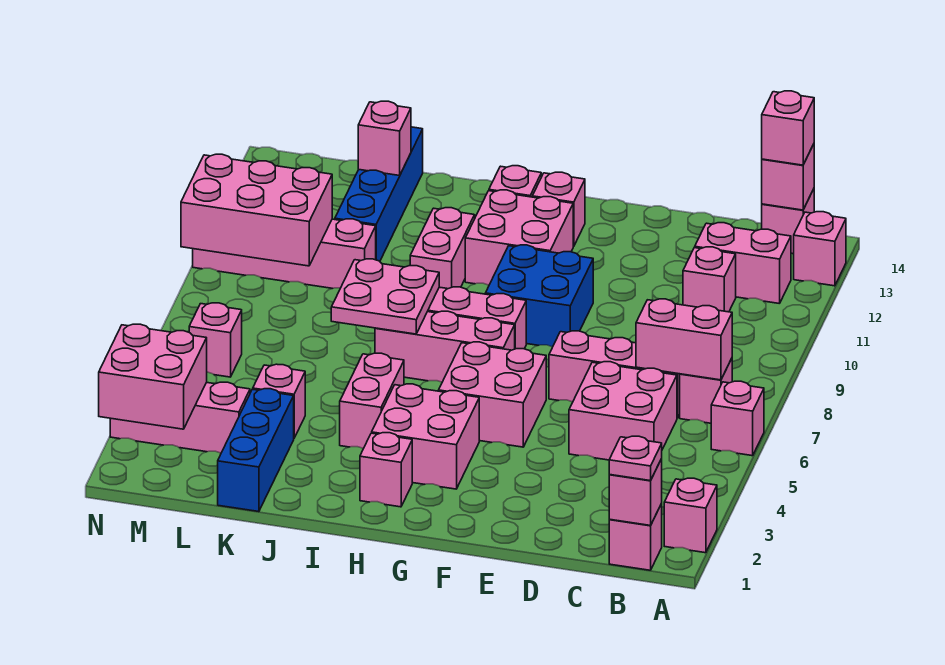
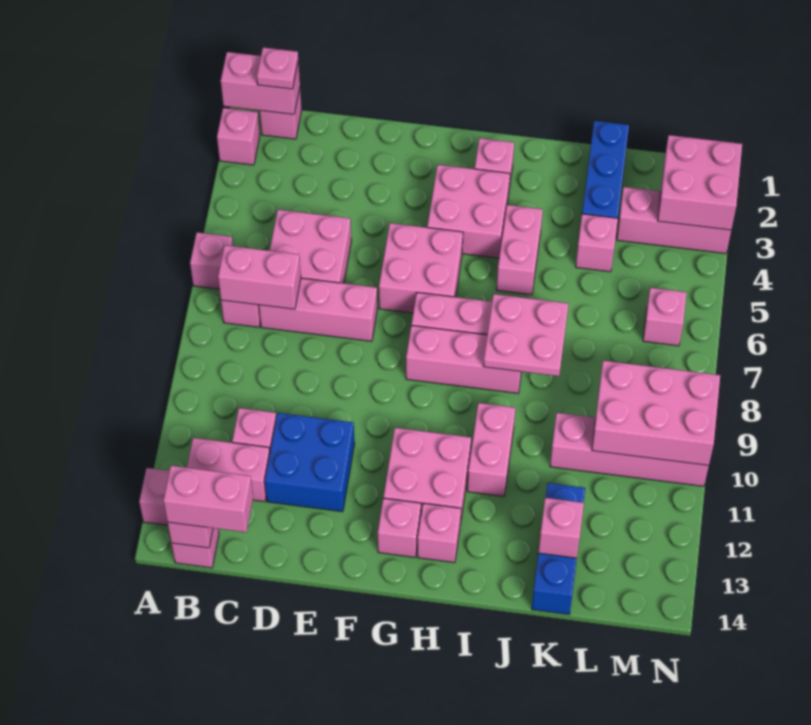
pink brick B1 level 2 -> pink brick A1:B1 level 2
pink brick B14 level 3 -> pink brick B14:C14 level 3
blue brick F9:G10 level 1 -> blue brick D11:E12 level 1
blue brick K11:K14 level 1 -> blue brick K12:K14 level 1

